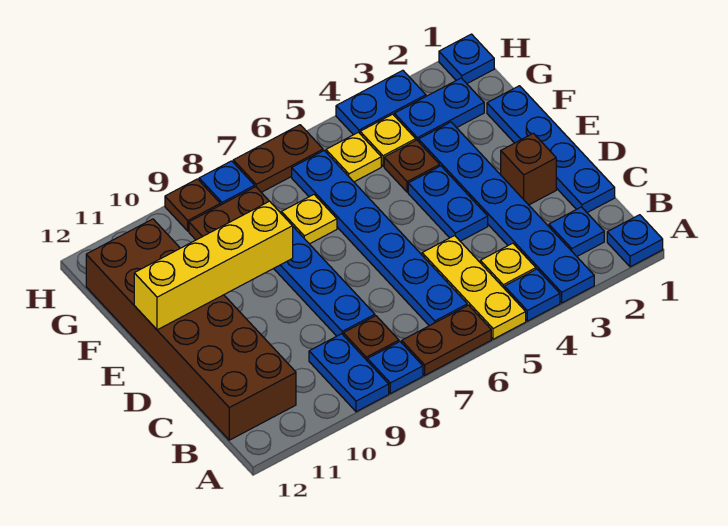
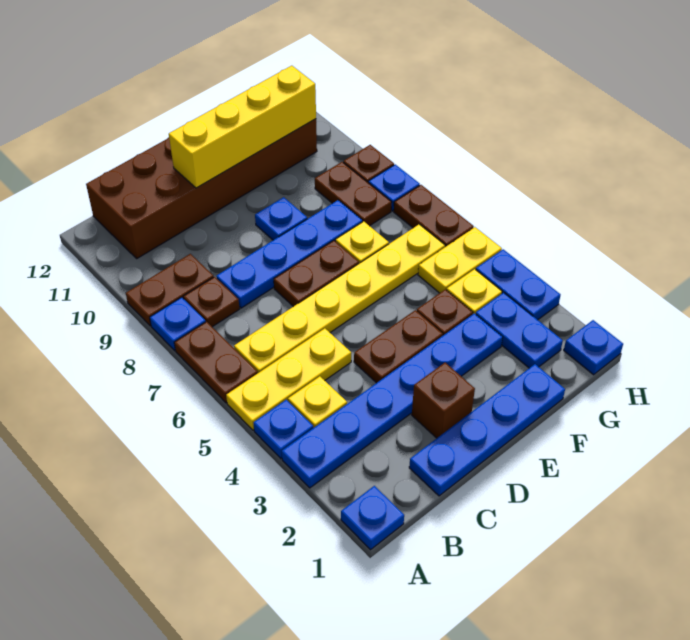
blue plate A9:B9 level 1 -> brown plate A9:B9 level 1
blue plate B2 level 1 -> blue plate E9 level 1
blue plate B6:G6 level 1 -> yellow plate B6:G6 level 1
blue plate D4:E4 level 1 -> brown plate D4:E4 level 1
none -> brown plate D7:E7 level 1
yellow brick E9:E12 level 2 -> yellow brick D11:G11 level 2
yellow plate G5 level 1 -> yellow plate G5:H5 level 1

